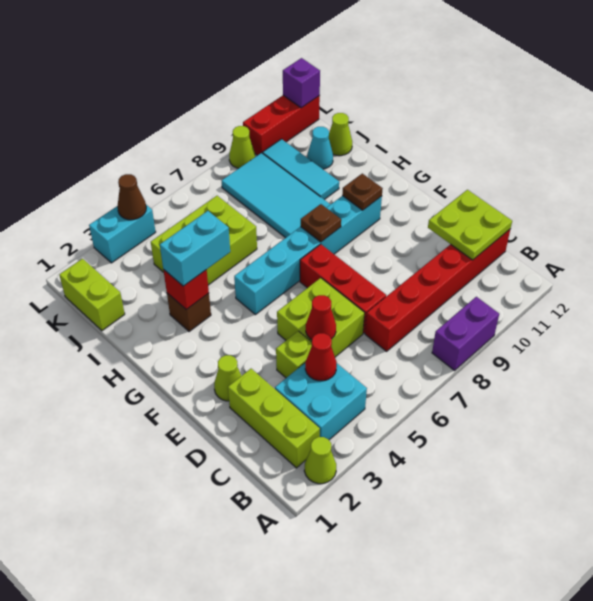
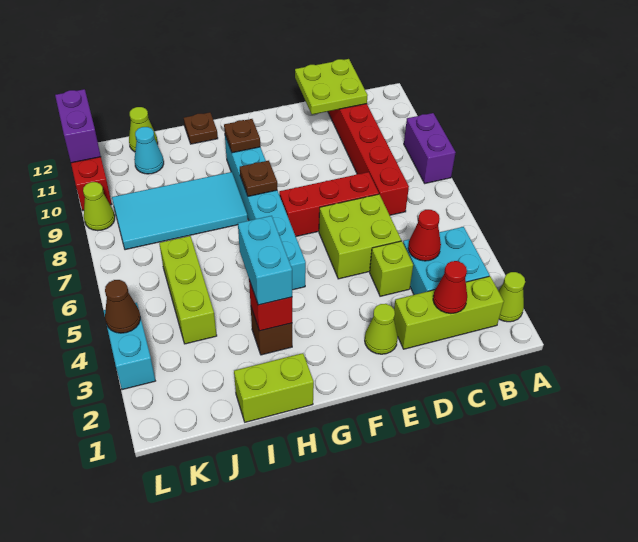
red cone D5 level 2 -> red cone C2 level 2
none -> brown plate H12 level 1
lime brick I4:J6 level 1 -> lime brick J4:J6 level 1
cyan tile I10:K10 level 1 -> none
lime brick J1:K1 level 1 -> lime brick H1:I1 level 1
purple brick L12 level 2 -> purple brick L11:L12 level 2

